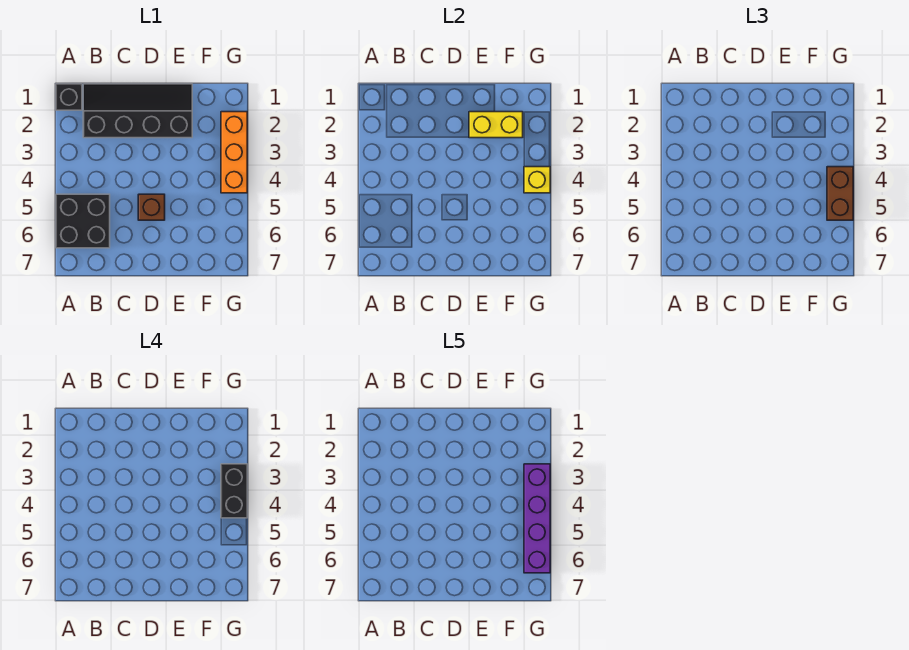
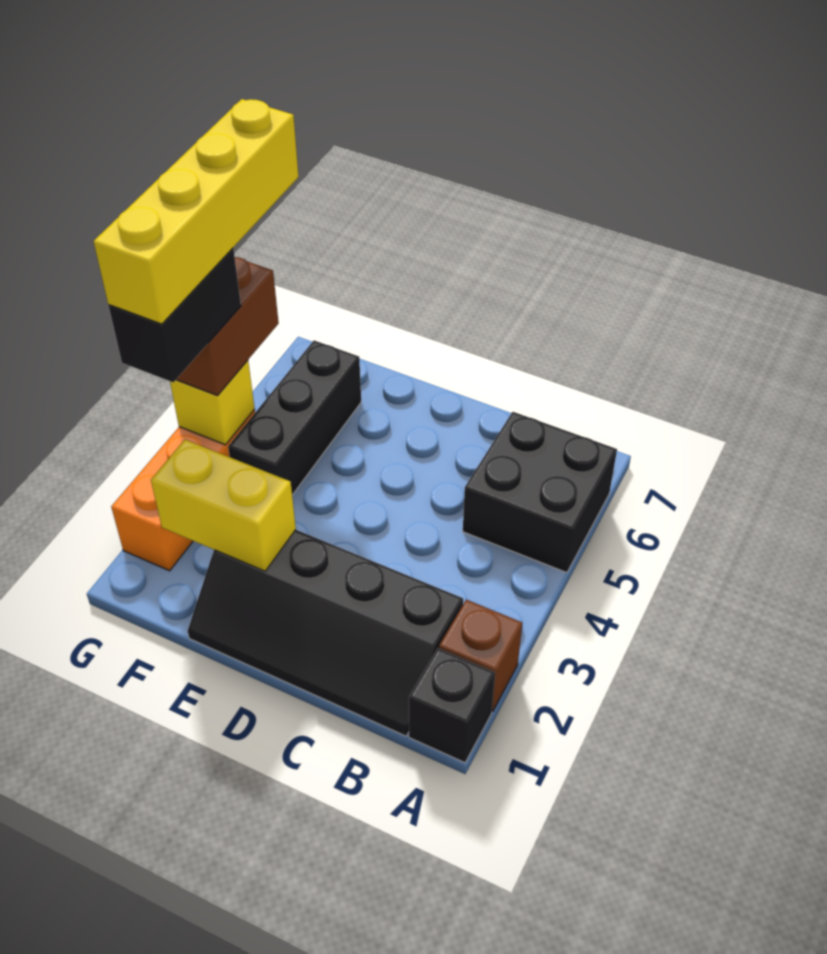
brown brick D5 level 1 -> brown brick A2 level 1
none -> black brick F4:F6 level 1
purple brick G3:G6 level 5 -> yellow brick G3:G6 level 5

